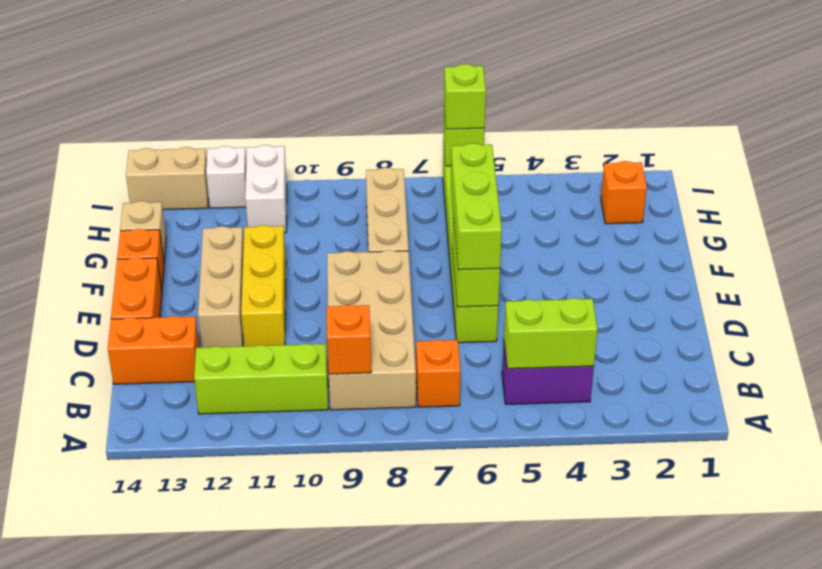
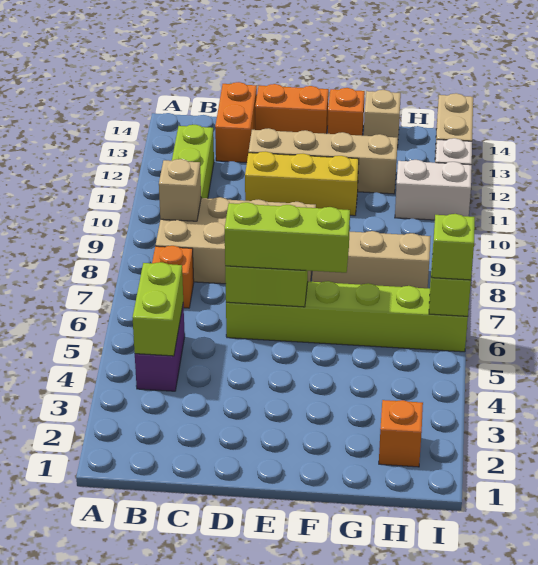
orange brick B9 level 2 -> tan brick B9 level 2
tan brick D12:F12 level 1 -> tan brick D12:G12 level 1

